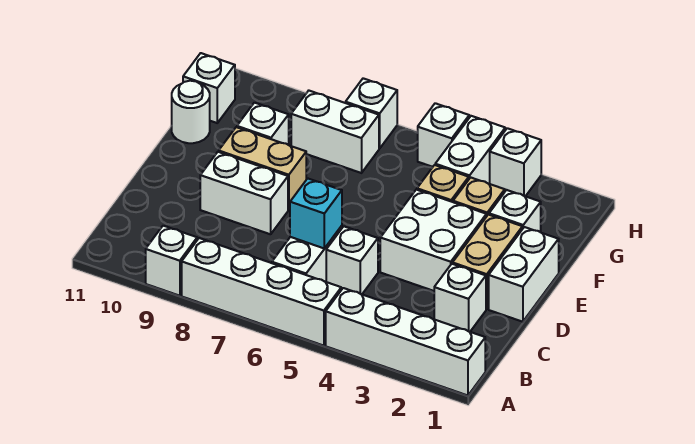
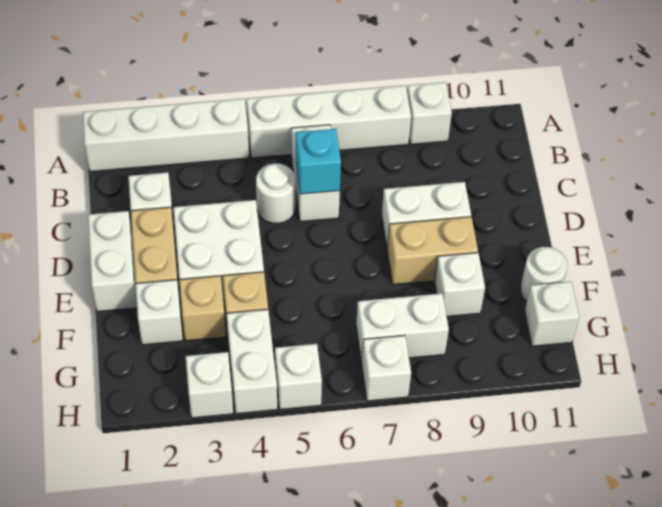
white brick C5 level 1 -> white round brick C5 level 1

